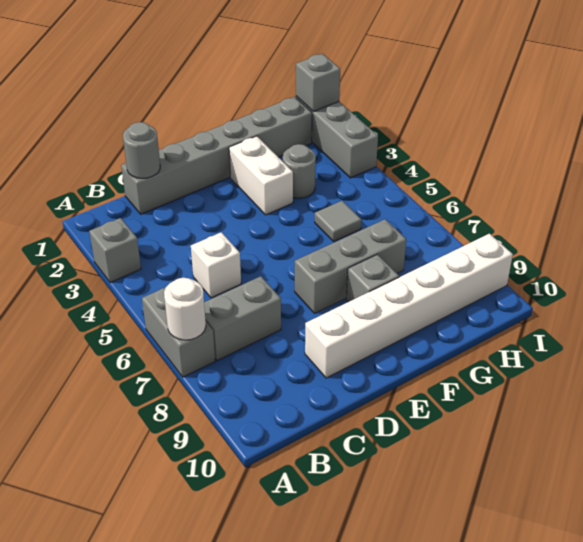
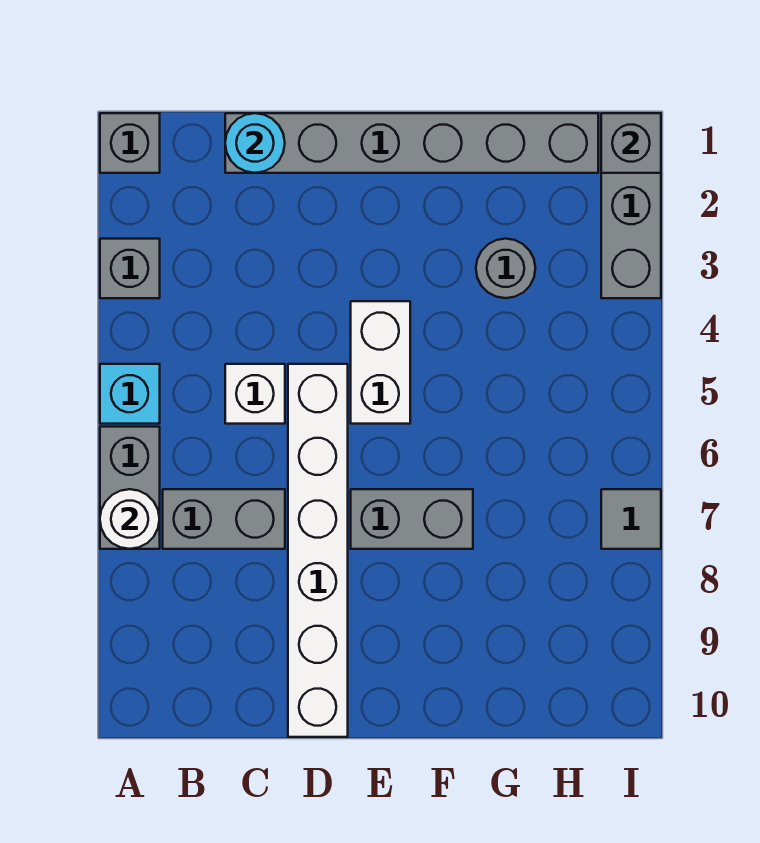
none -> cyan brick A5 level 1
grey round brick C1 level 2 -> cyan round brick C1 level 2
white brick D9:I9 level 1 -> white brick D5:D10 level 1
grey brick E7:G7 level 1 -> grey brick E7:F7 level 1
white brick F2:F3 level 1 -> white brick E4:E5 level 1
grey brick F8 level 1 -> grey brick A1 level 1
grey tile G5 level 1 -> grey tile I7 level 1

